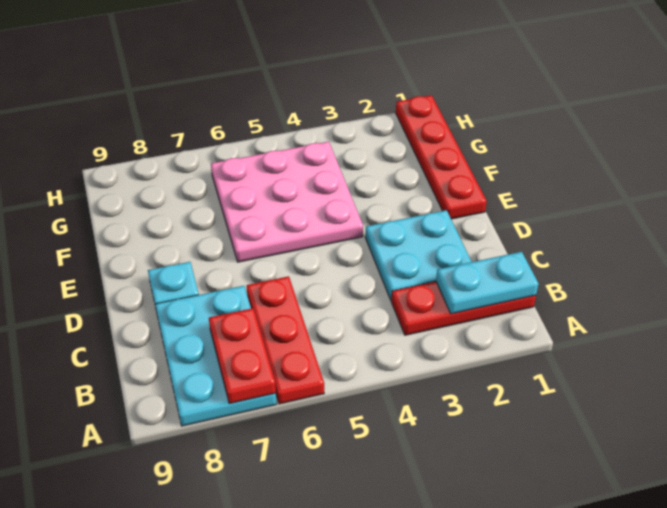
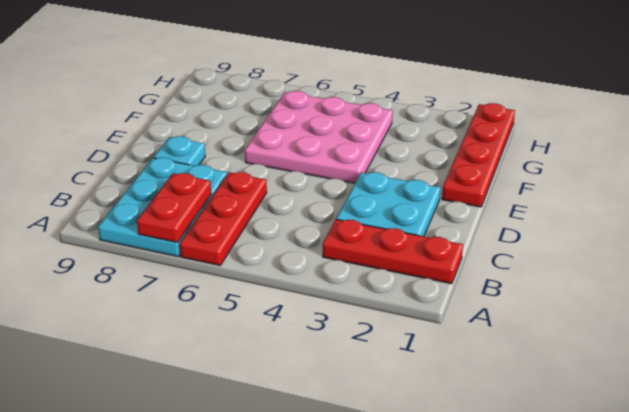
cyan plate B1:B2 level 2 -> none

